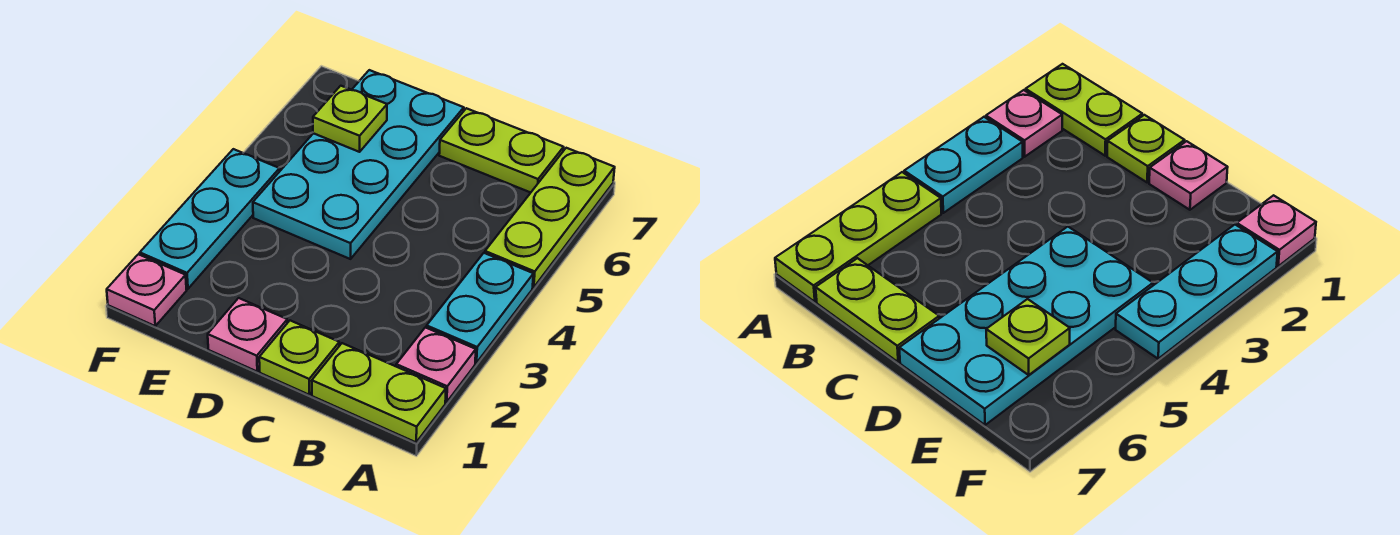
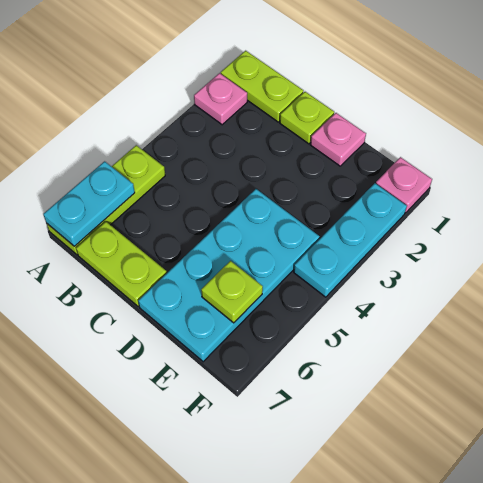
cyan plate A3:A4 level 1 -> cyan plate A6:A7 level 2

